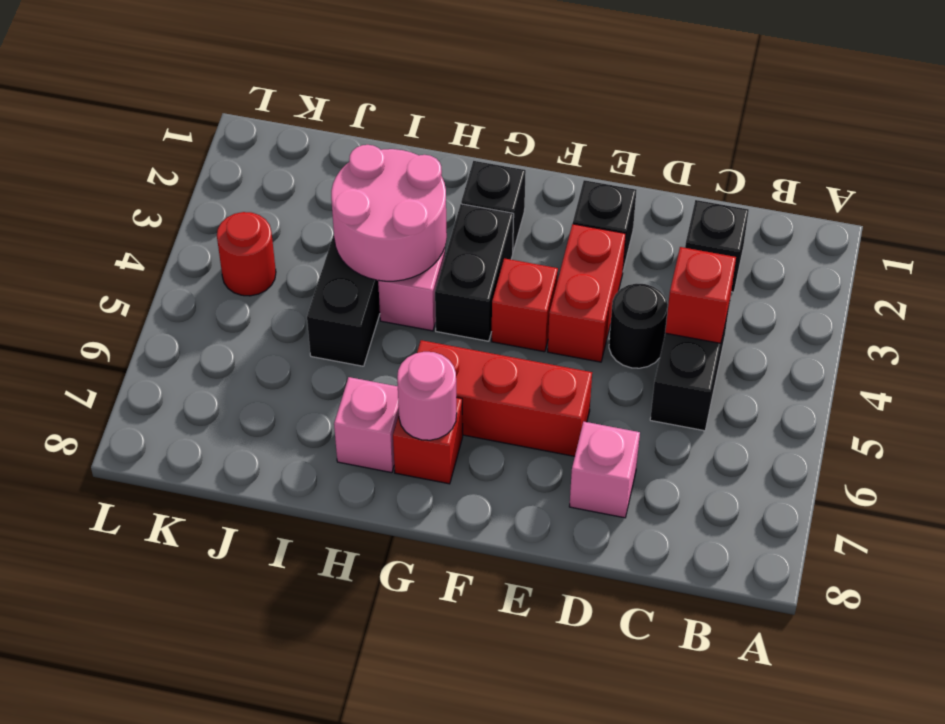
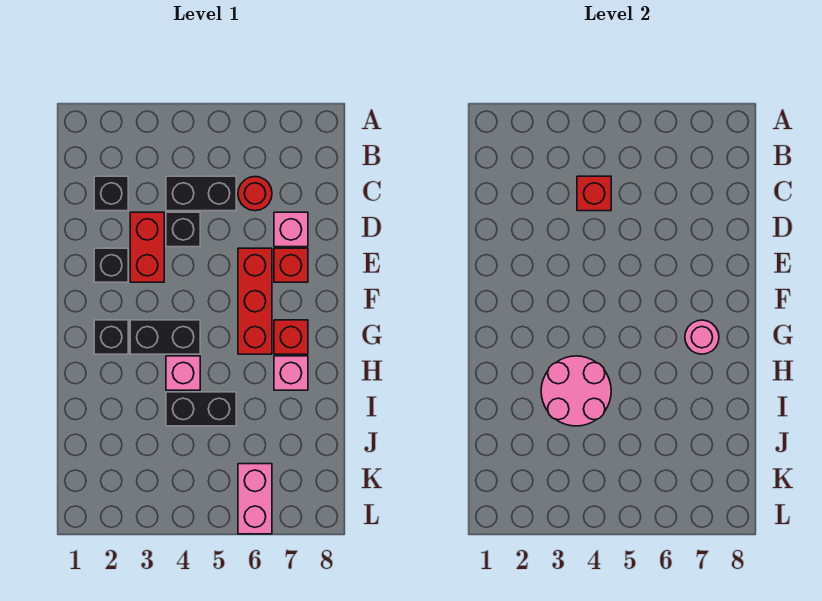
black round brick D4 level 1 -> black brick D4 level 1
red brick E3:E4 level 1 -> red brick D3:E3 level 1
red brick F4 level 1 -> red brick E7 level 1
red round brick K4 level 1 -> red round brick C6 level 1
none -> pink brick K6:L6 level 1

